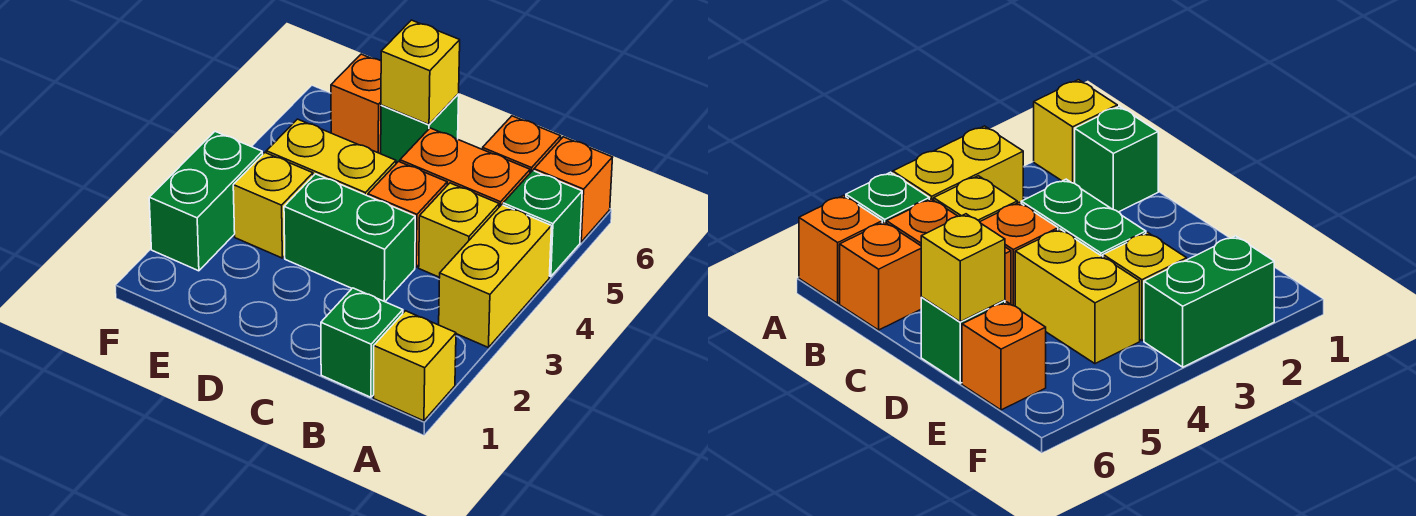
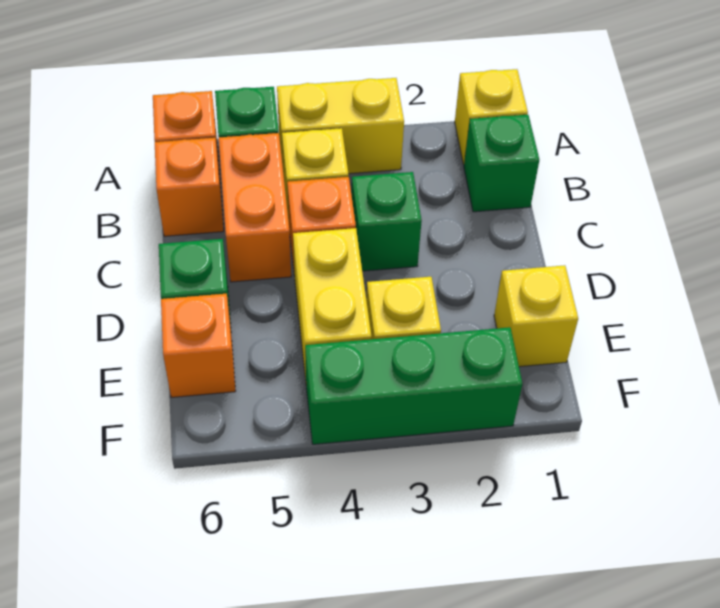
green brick C3:D3 level 1 -> green brick C3 level 1
yellow brick D6 level 2 -> yellow brick E1 level 1
green brick F2:F3 level 1 -> green brick F2:F4 level 1

